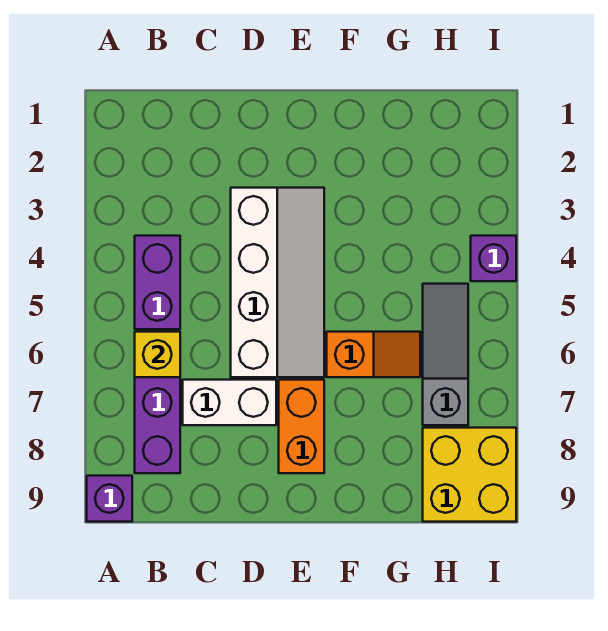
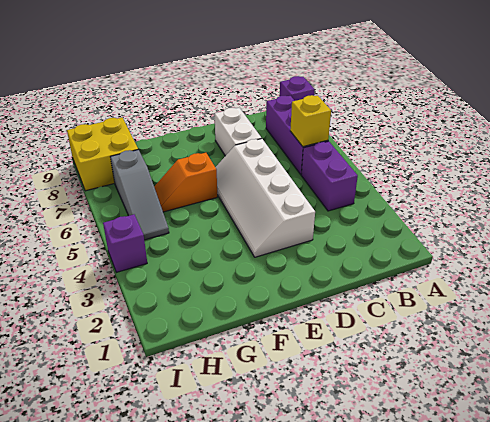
white brick C7:D7 level 1 -> white brick D7:D8 level 1
orange brick E7:E8 level 1 -> none

